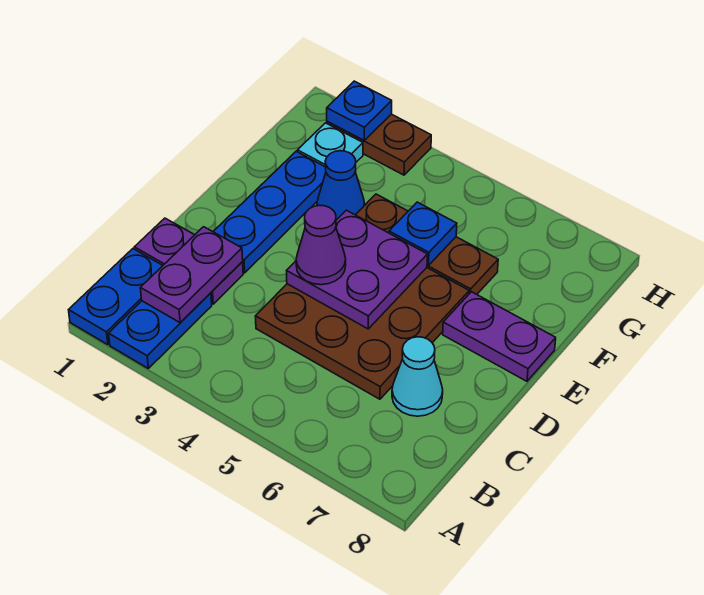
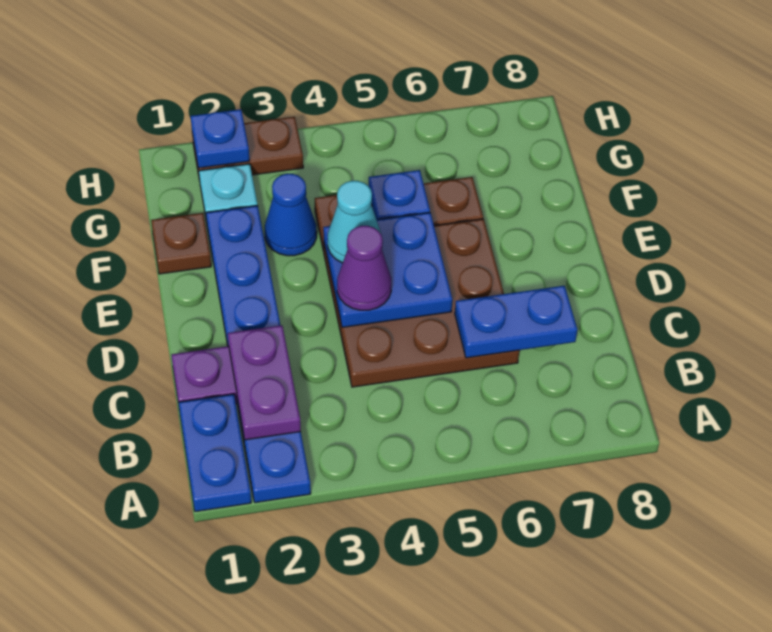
none -> blue plate C6:C7 level 2
cyan cone C7 level 1 -> cyan cone E4 level 3
purple plate D4:E5 level 2 -> blue plate D4:E5 level 2
purple plate E7:E8 level 1 -> none
none -> brown plate F1 level 1

